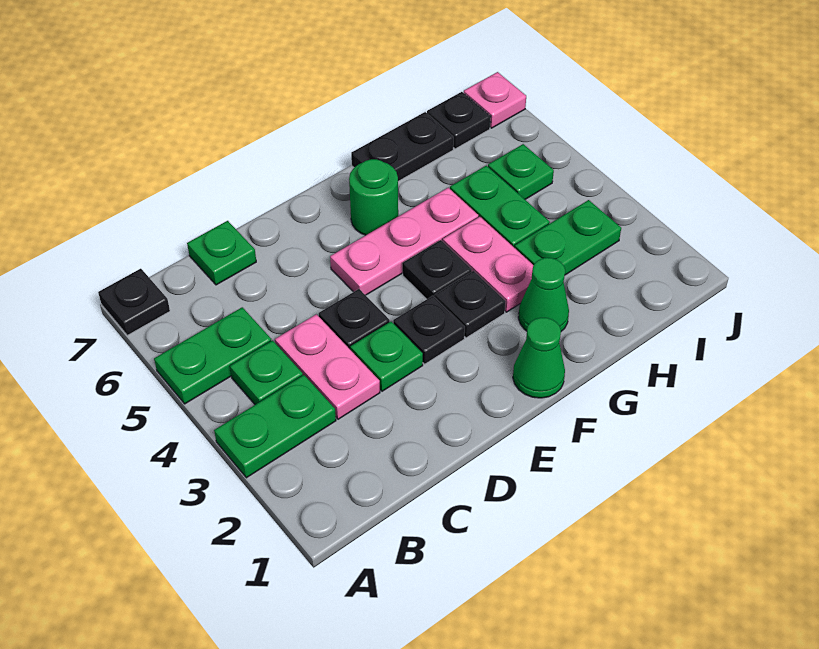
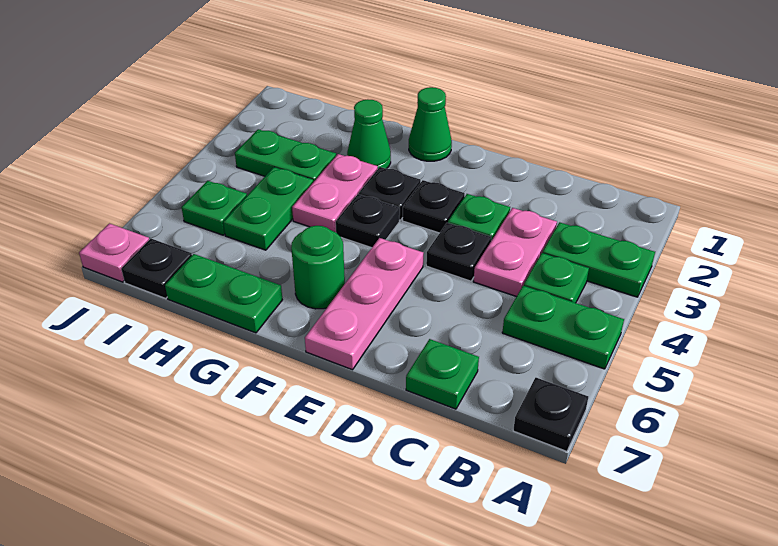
pink plate E5:G5 level 1 -> pink plate E5:E7 level 1
black plate G7:H7 level 1 -> green plate G7:H7 level 1

